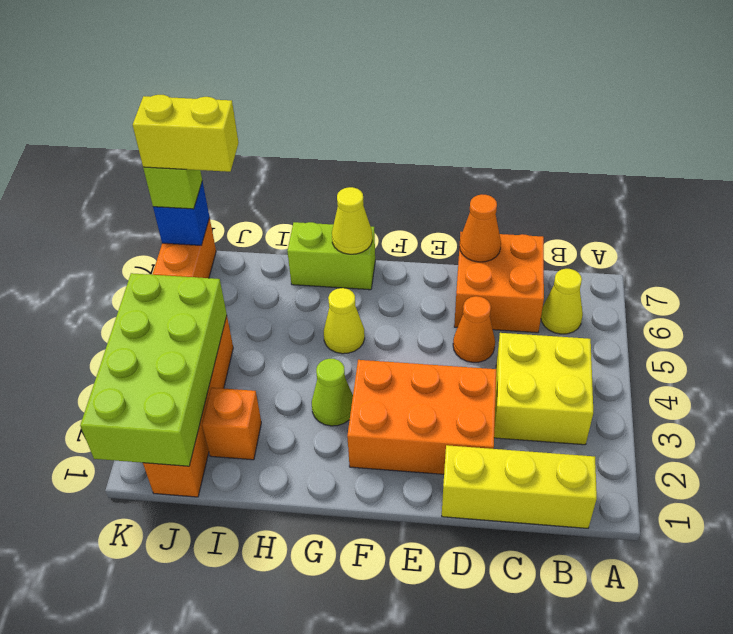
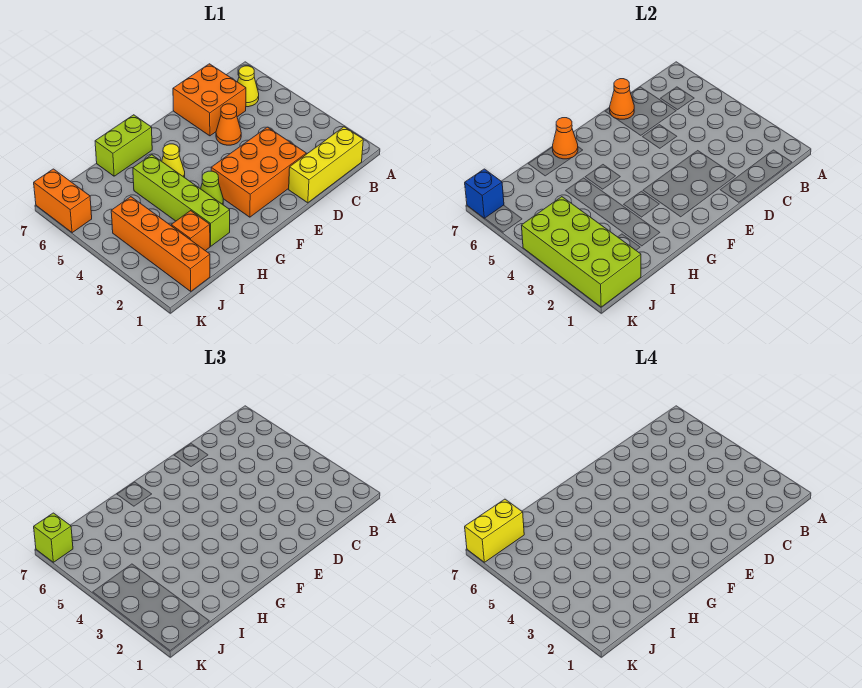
yellow brick B3:C4 level 1 -> none
yellow cone G7 level 2 -> orange cone G7 level 2
none -> lime brick H2:H5 level 1

